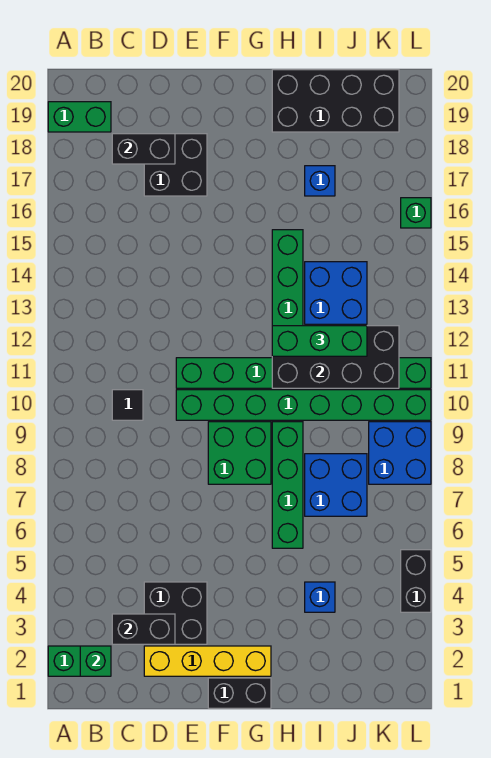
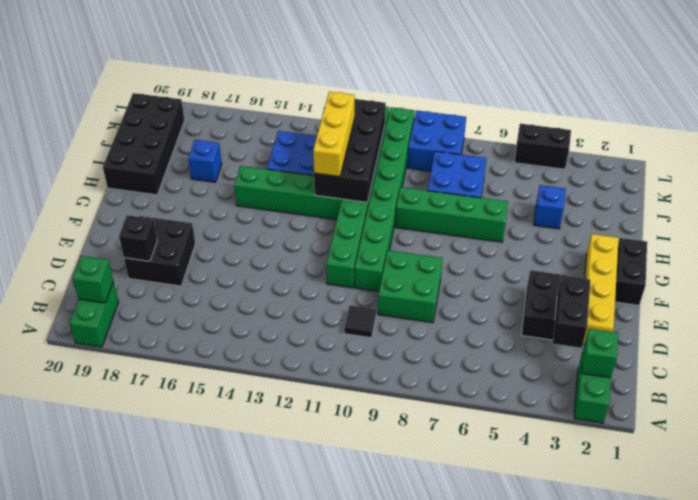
black brick C18:D18 level 2 -> black brick D18 level 2
green brick F8:G9 level 1 -> green brick D8:E9 level 1
green brick H12:J12 level 3 -> yellow brick H12:J12 level 3
green brick L16 level 1 -> green brick B19 level 2

